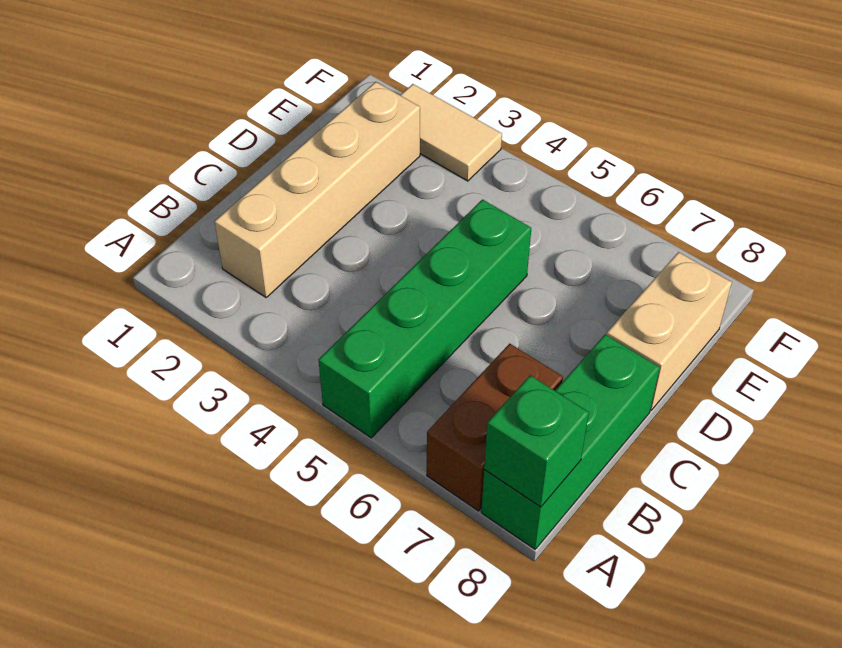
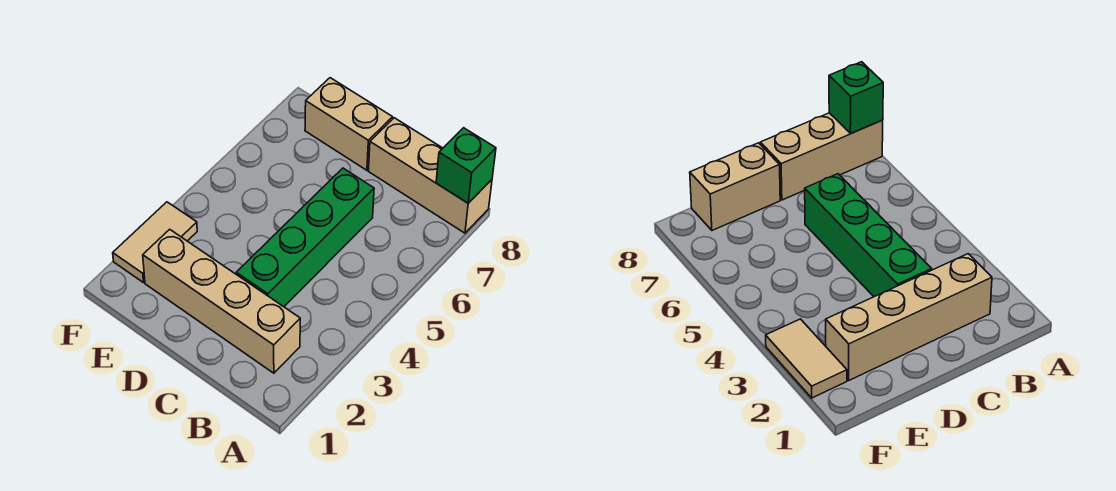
green brick A5:D5 level 1 -> green brick C3:C6 level 1
brown brick A7:B7 level 1 -> none
green brick A8:C8 level 1 -> tan brick A8:C8 level 1

